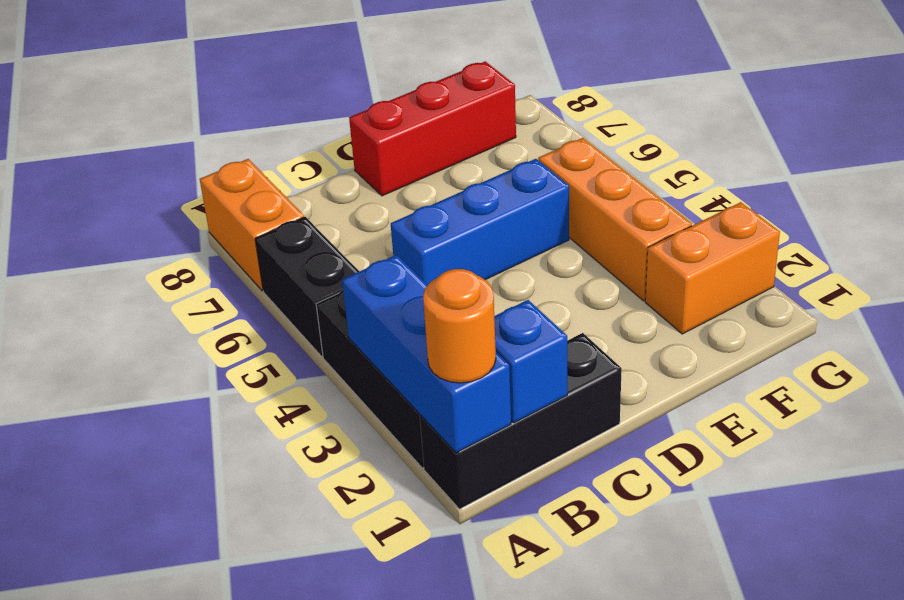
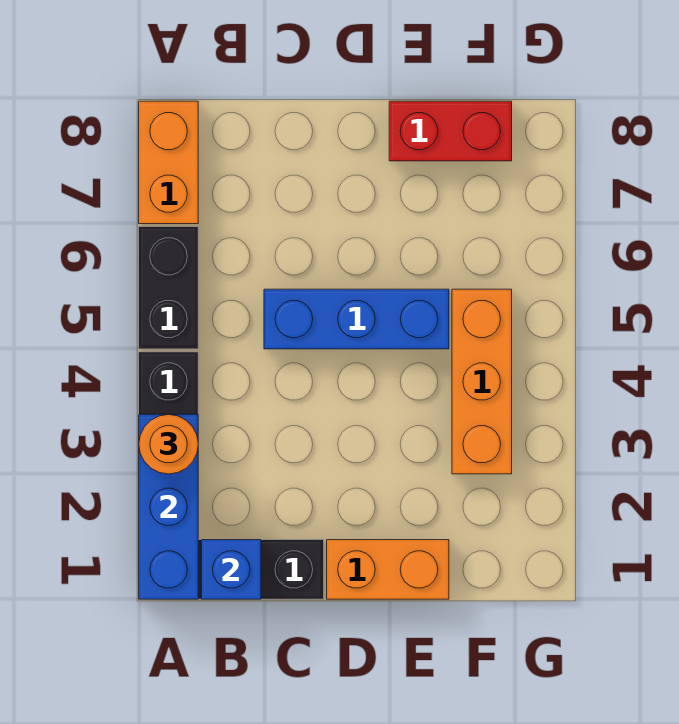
orange round brick A1 level 3 -> orange round brick A3 level 3
red brick D8:F8 level 1 -> red brick E8:F8 level 1
orange brick F2:G2 level 1 -> orange brick D1:E1 level 1

